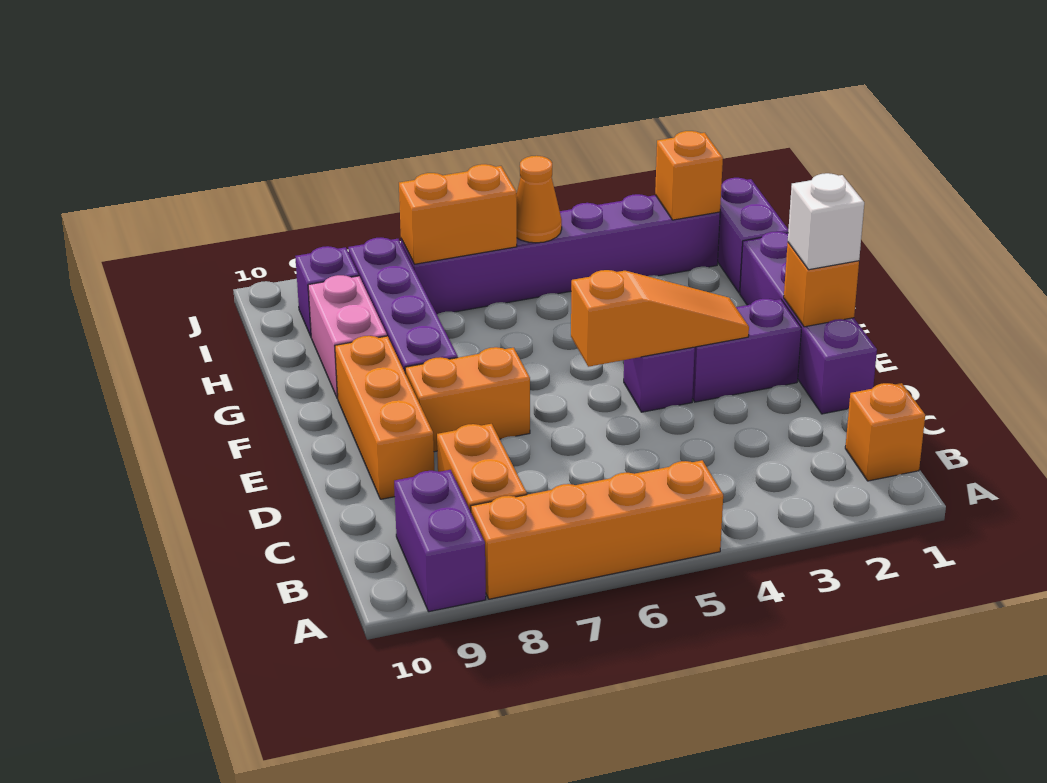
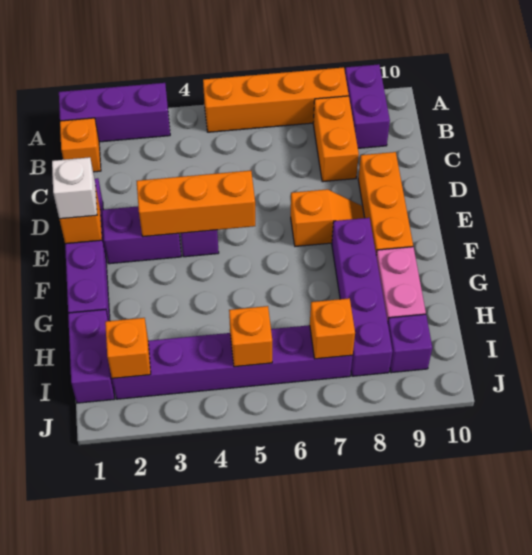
none -> purple brick A1:A3 level 1
orange slope E3:E5 level 2 top 5 -> orange brick E3:E5 level 2
orange brick E7:E8 level 1 -> orange slope E7:E8 level 1 top 7
orange cone I5 level 2 -> orange brick I5 level 2
orange brick I6:I7 level 2 -> orange brick I7 level 2

